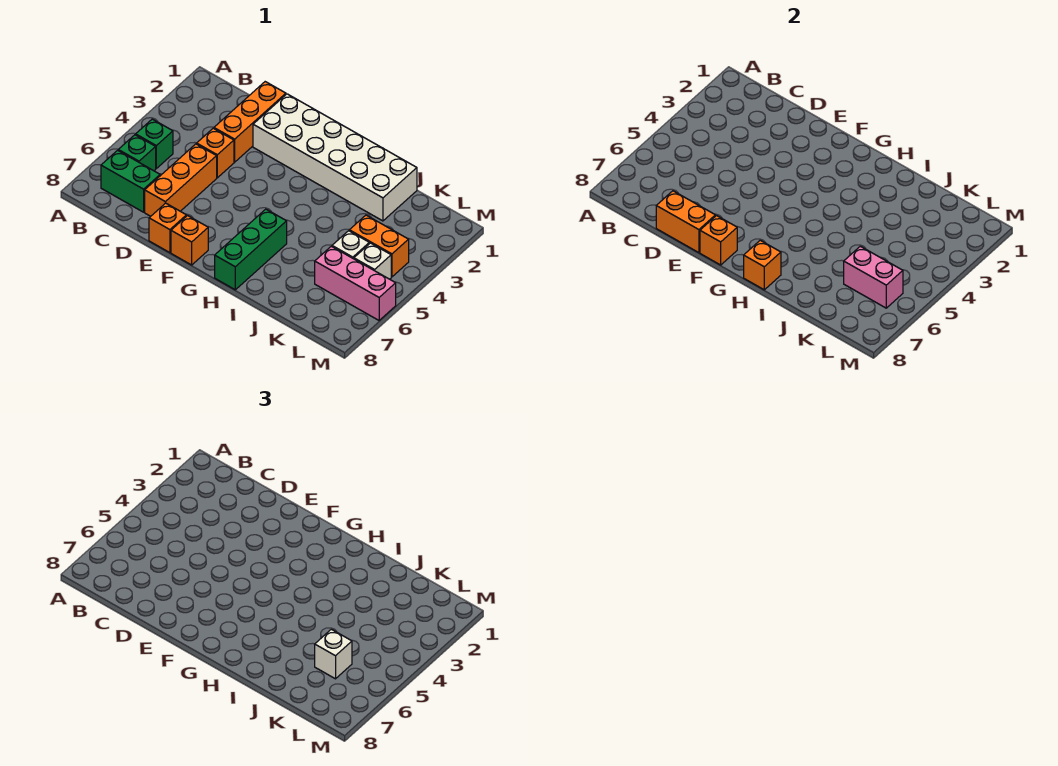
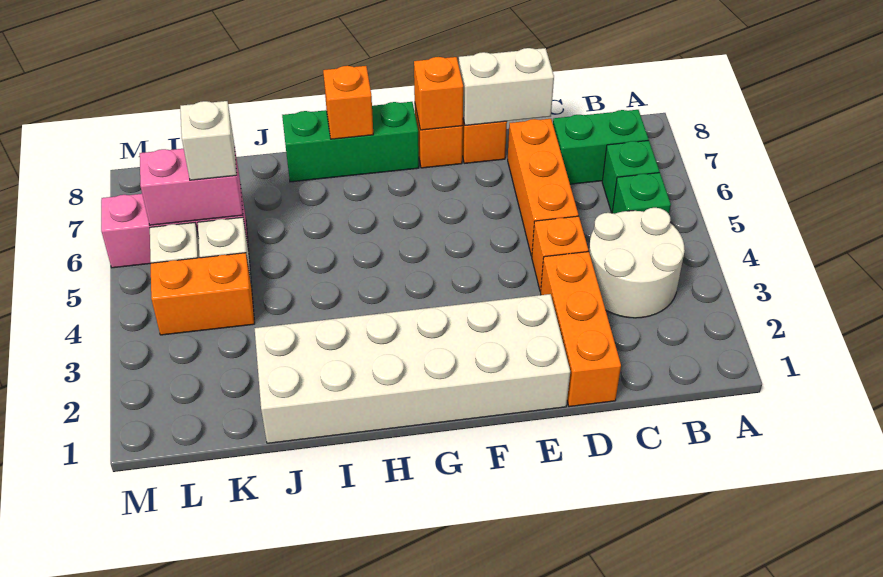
none -> white round brick B3:C4 level 1
orange brick D8:E8 level 2 -> white brick D8:E8 level 2
green brick H6:H8 level 1 -> green brick G8:I8 level 1

